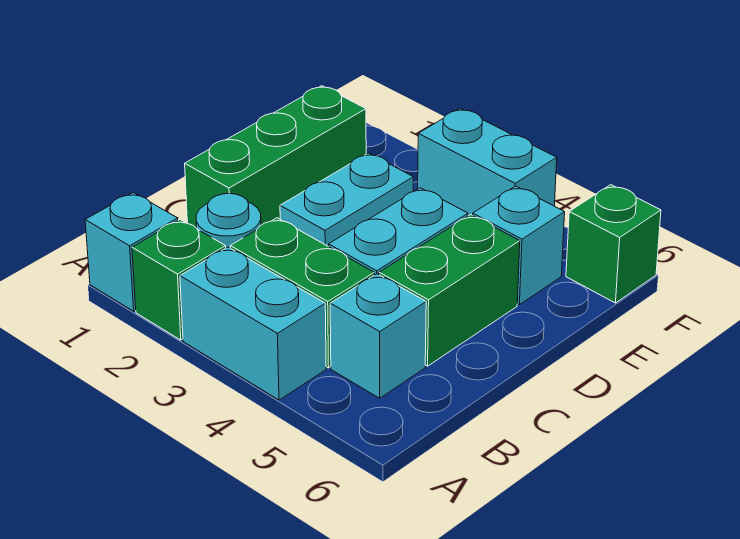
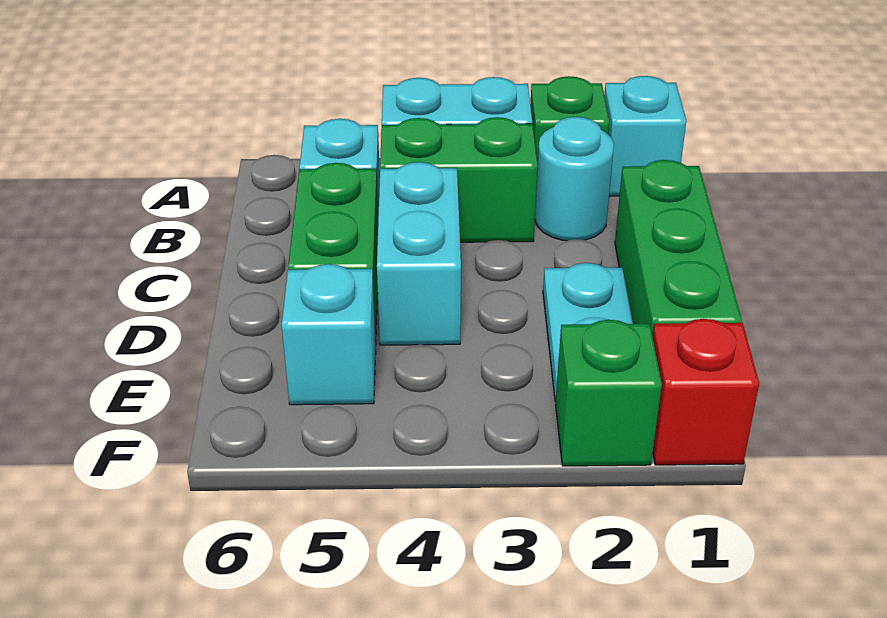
none -> red brick F1 level 1
cyan brick F3:F4 level 1 -> none
green brick F6 level 1 -> green brick F2 level 1

